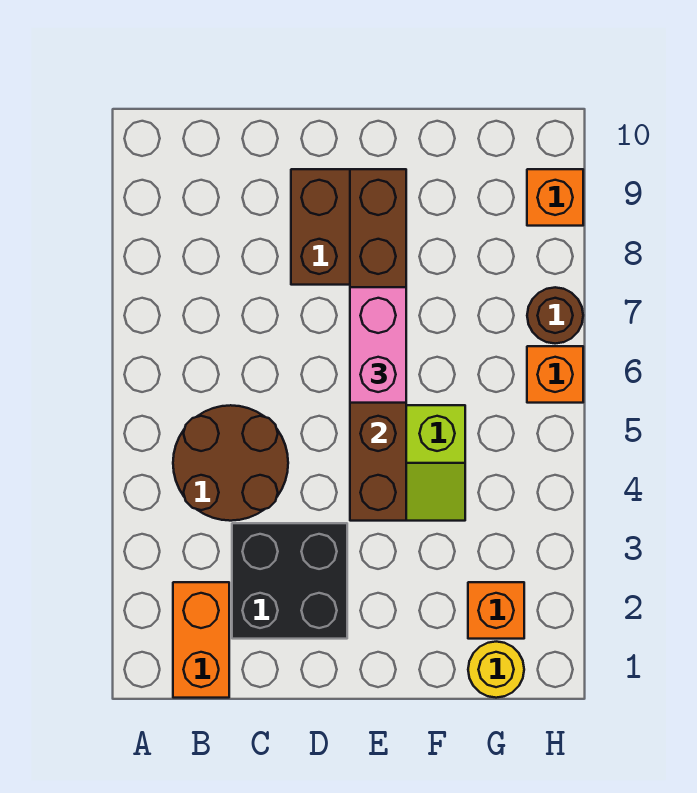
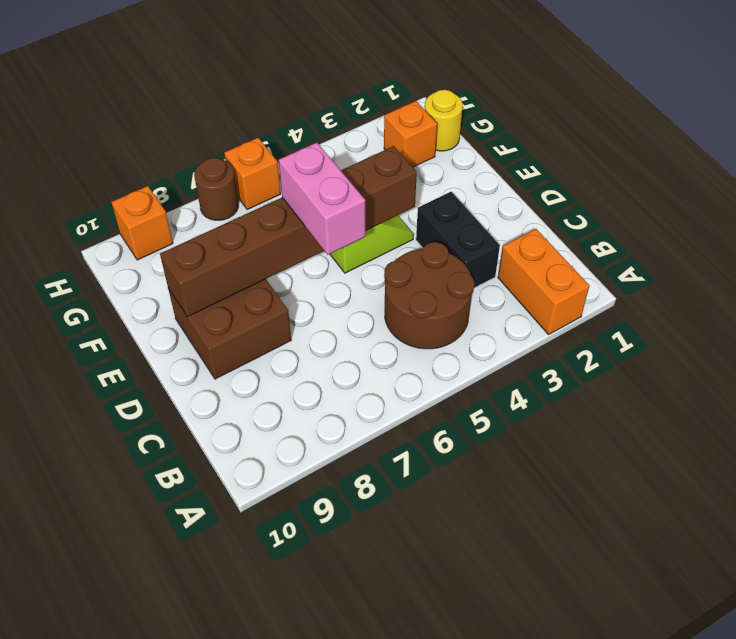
orange brick B1:B2 level 1 -> orange brick A2:B2 level 1
black brick C2:D3 level 1 -> black brick C3:D3 level 1
pink brick E6:E7 level 3 -> pink brick D6:E6 level 3

